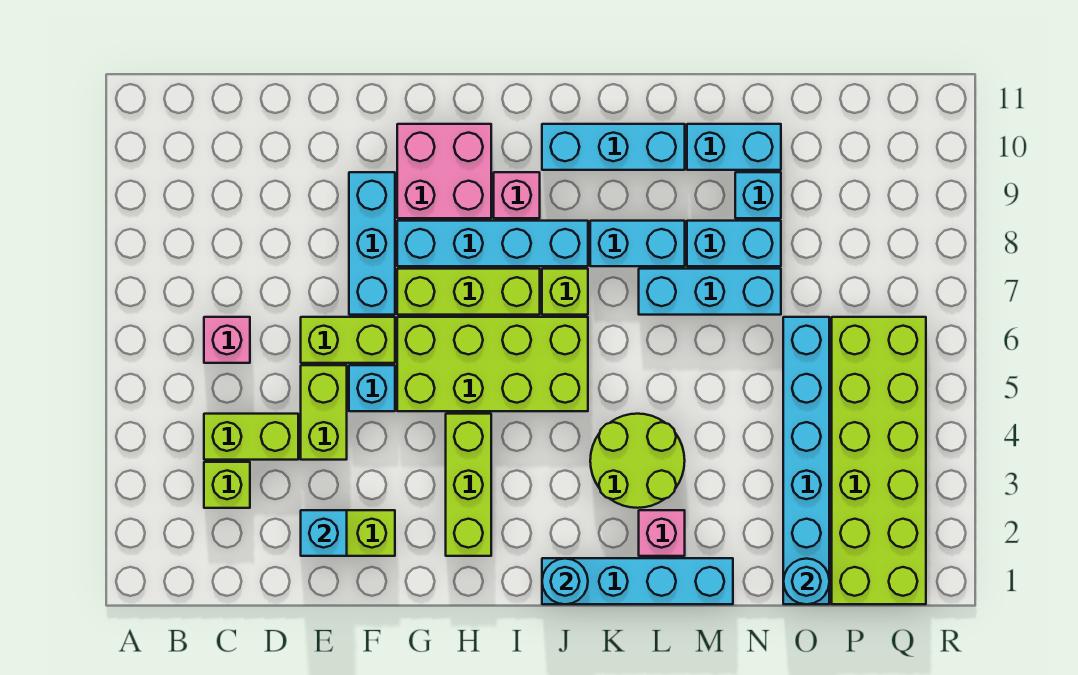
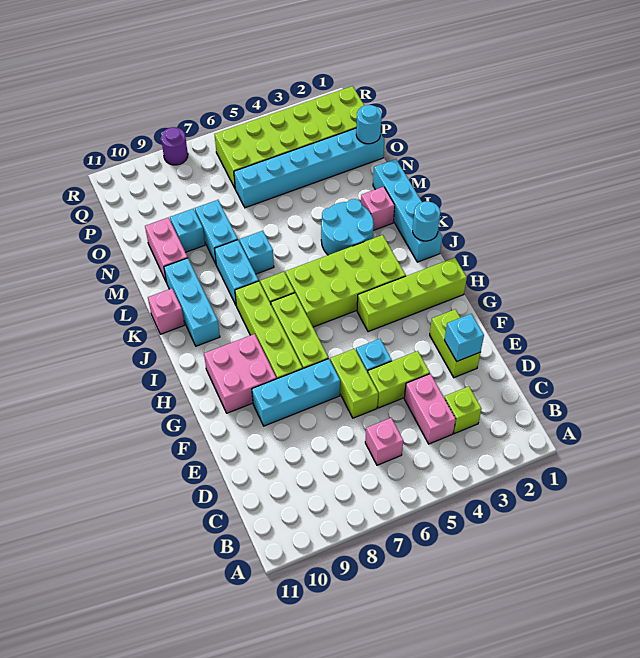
lime brick C4:D4 level 1 -> pink brick C4:D4 level 1
lime brick G5:J6 level 1 -> lime brick I3:J6 level 1
cyan brick G8:J8 level 1 -> lime brick G8:J8 level 1
lime brick H2:H4 level 1 -> lime brick H1:H4 level 1
pink brick I9 level 1 -> pink brick K11 level 1
lime round brick K3:L4 level 1 -> cyan round brick K3:L4 level 1
cyan brick L7:N7 level 1 -> cyan brick L7 level 1
cyan brick M10:N10 level 1 -> pink brick M10:N10 level 1
none -> purple round brick R8 level 1

